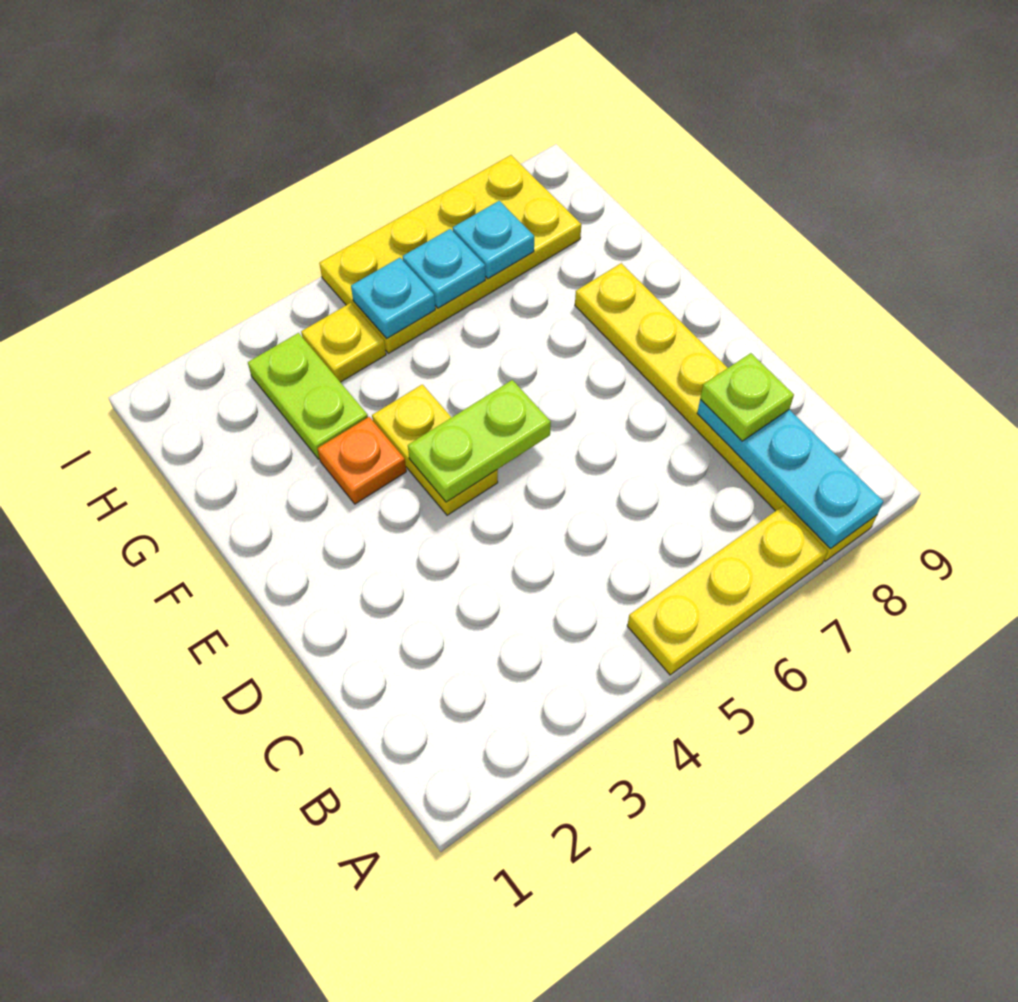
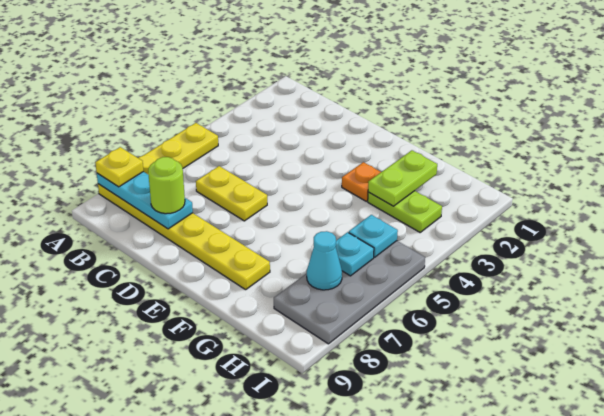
lime plate C8 level 3 -> lime round brick C8 level 3
yellow plate E4:F4 level 1 -> yellow plate C6:D6 level 1
lime plate E4:E5 level 2 -> lime plate G2:G3 level 2
yellow plate H4 level 1 -> yellow plate A8 level 3
yellow plate H5:I8 level 1 -> grey plate H5:I8 level 1
cyan plate H7 level 2 -> cyan cone H7 level 2

